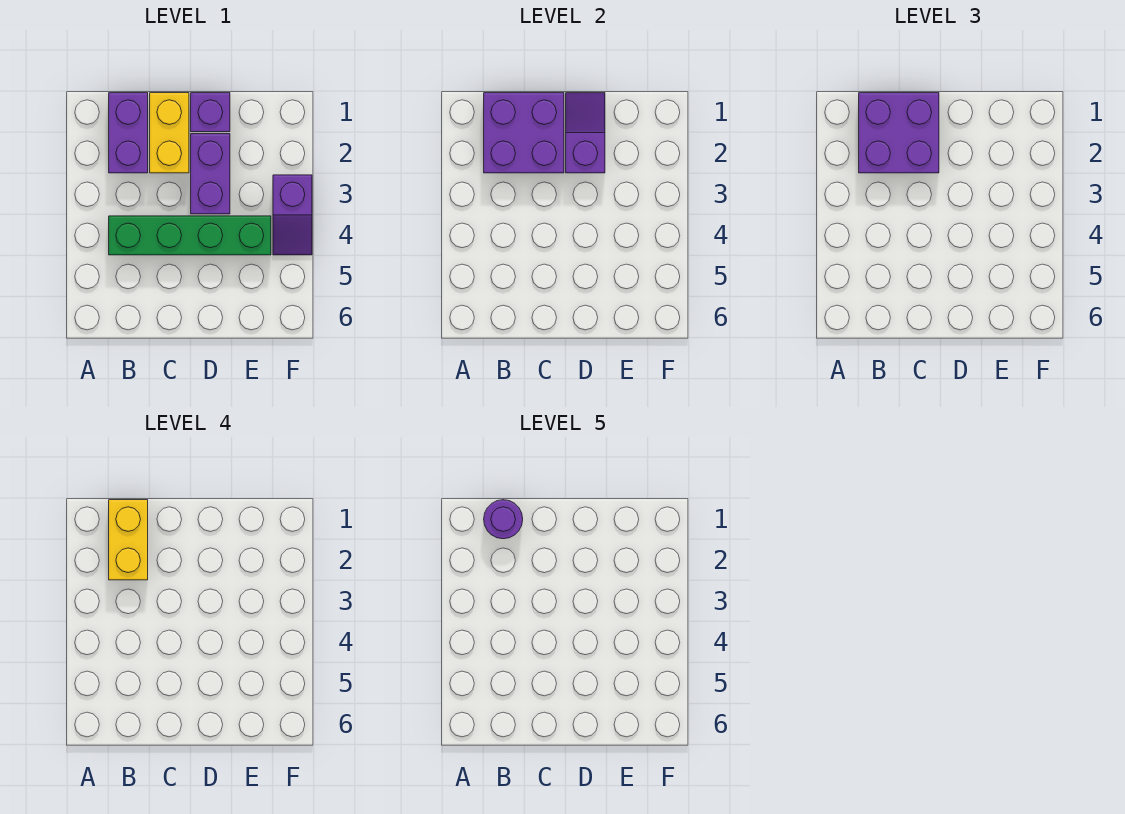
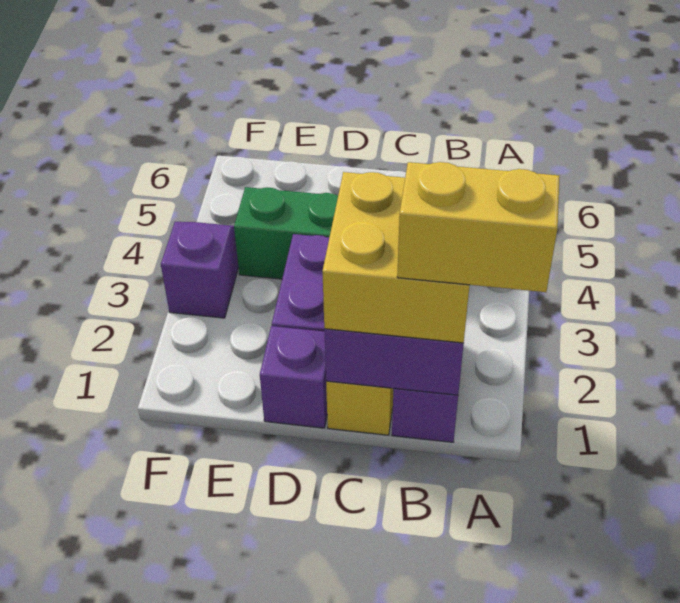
purple brick B1:C2 level 3 -> yellow brick B1:C2 level 3
yellow brick B1:B2 level 4 -> yellow brick A1:B1 level 4
purple round brick B1 level 5 -> none
purple slope D1:D2 level 2 top 2 -> none

